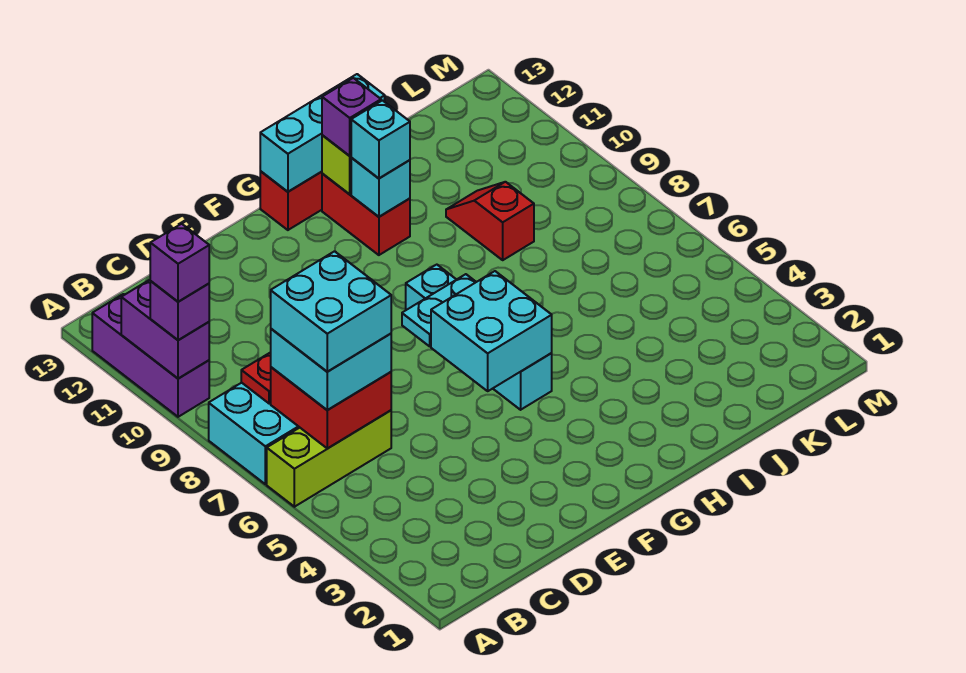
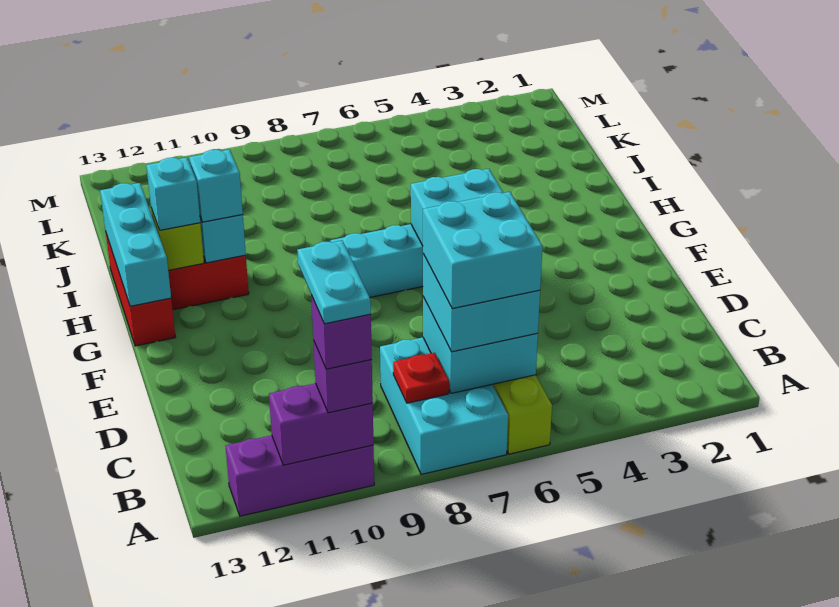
red brick B6:C7 level 2 -> cyan brick B6:C7 level 2
cyan plate F7:G7 level 2 -> cyan plate A10:B10 level 5
purple brick H12 level 3 -> cyan brick H12 level 3
red slope J9:J10 level 1 top 9 -> none

